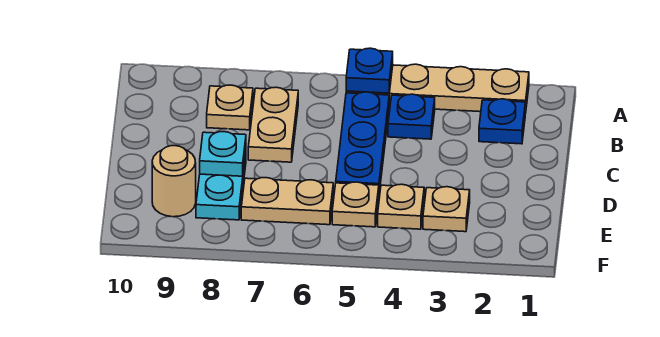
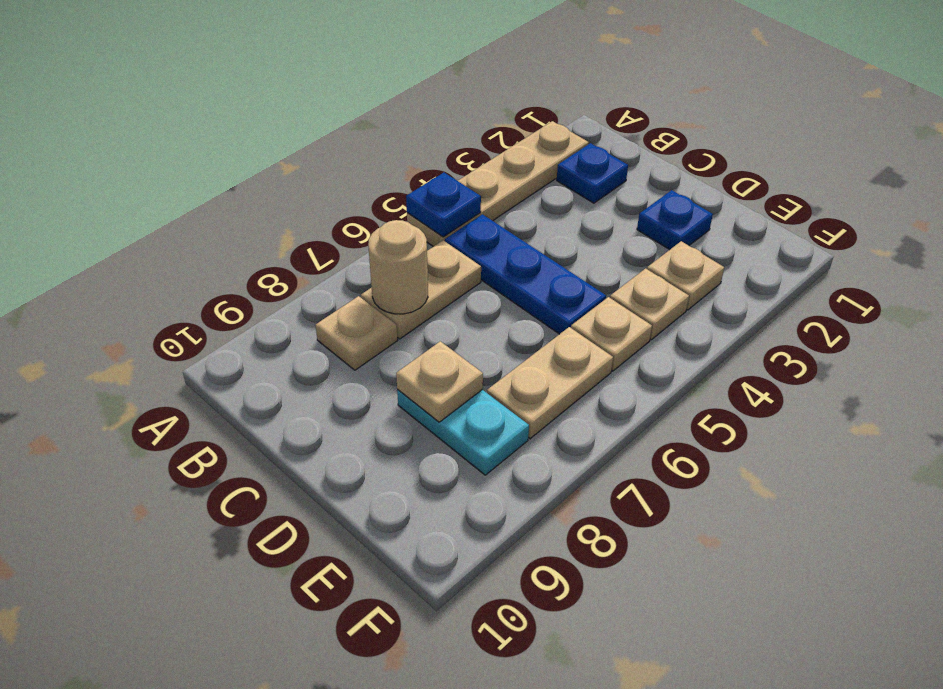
blue plate B4 level 1 -> blue plate D2 level 1
tan plate B7:C7 level 1 -> tan plate B6:B7 level 1
cyan plate D8 level 2 -> tan plate D8 level 2
tan round brick E9 level 1 -> tan round brick B7 level 2

